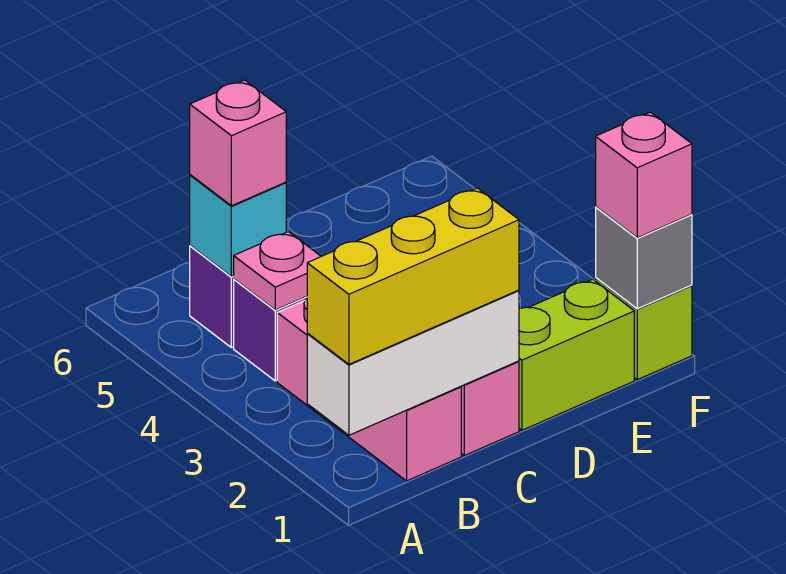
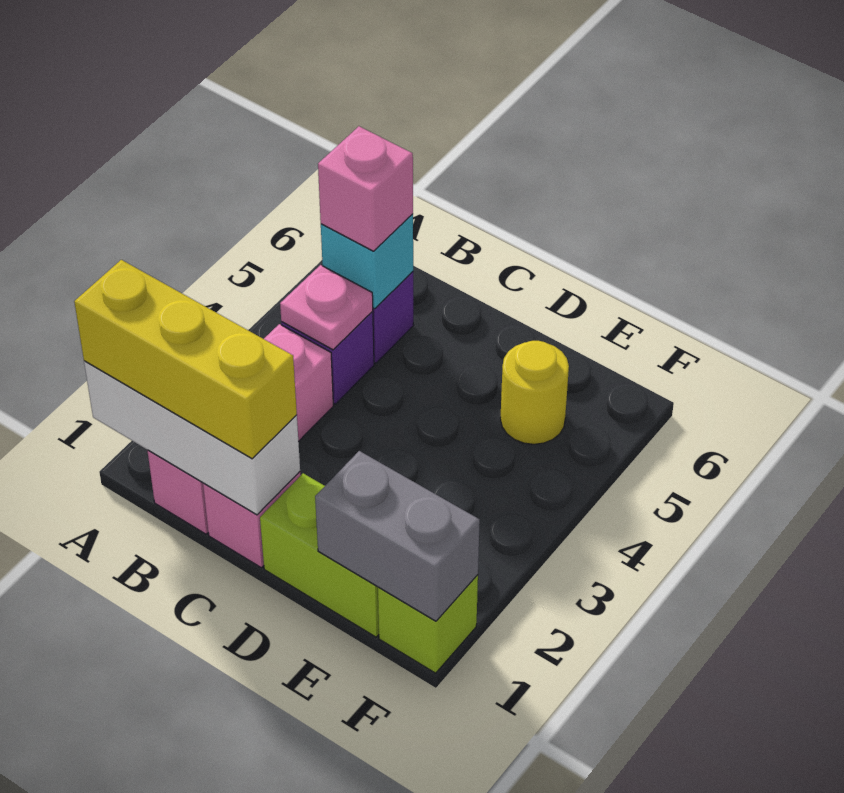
none -> yellow round brick E5 level 1
grey brick F1 level 2 -> grey brick E1:F1 level 2
pink brick F1 level 3 -> none

